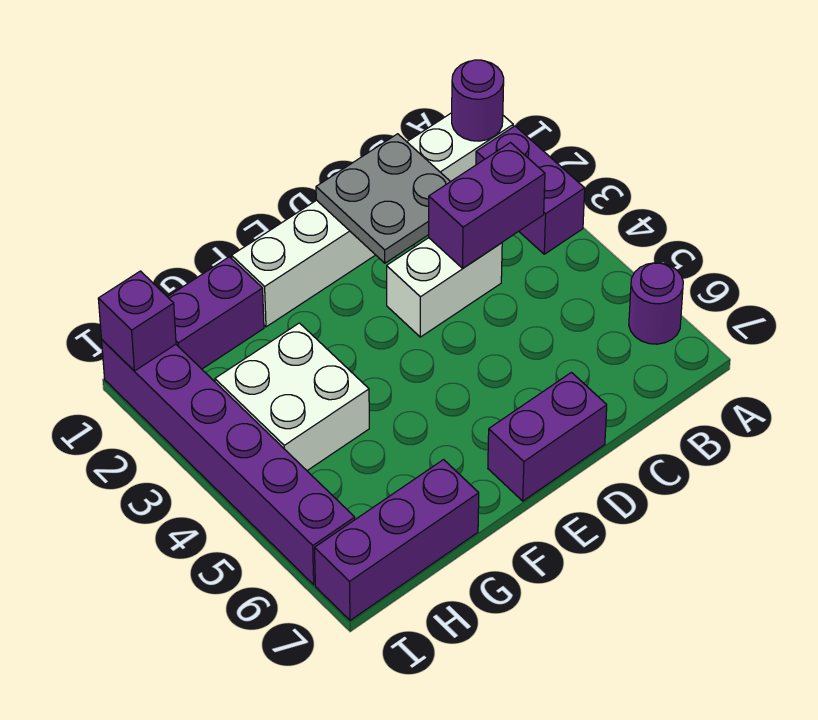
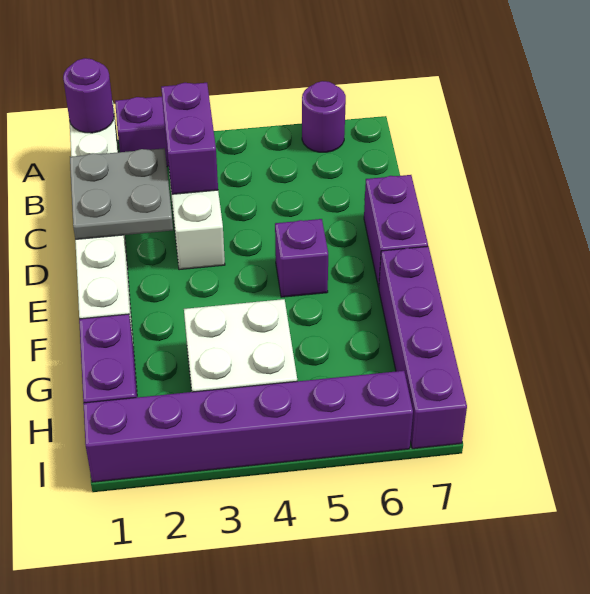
purple brick G7:I7 level 1 -> purple brick F7:I7 level 1
purple brick I1 level 2 -> purple brick E5 level 1

